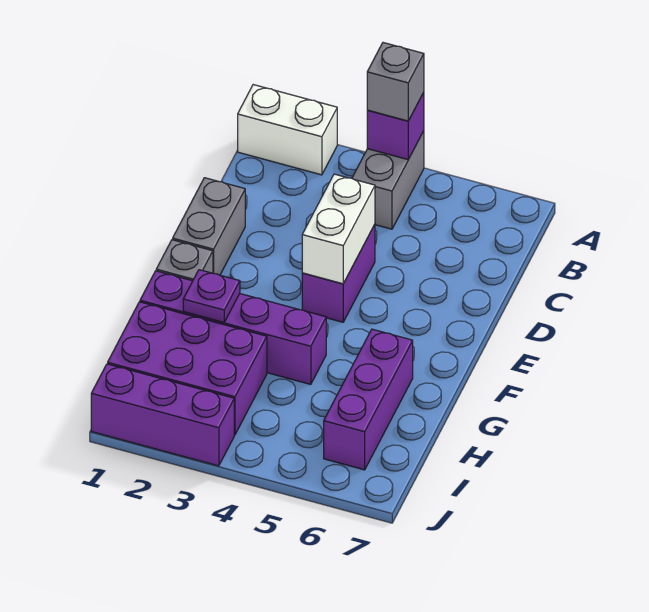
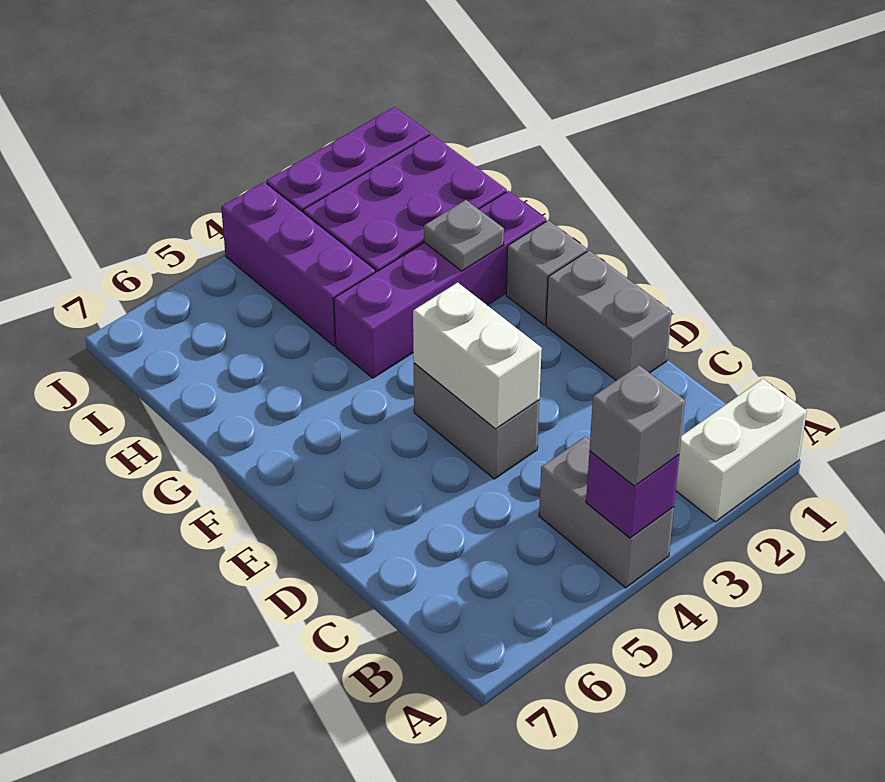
purple brick D4:E4 level 1 -> grey brick D4:E4 level 1
purple plate G2 level 2 -> grey plate G2 level 2
purple brick G6:I6 level 1 -> purple brick H4:J4 level 1

